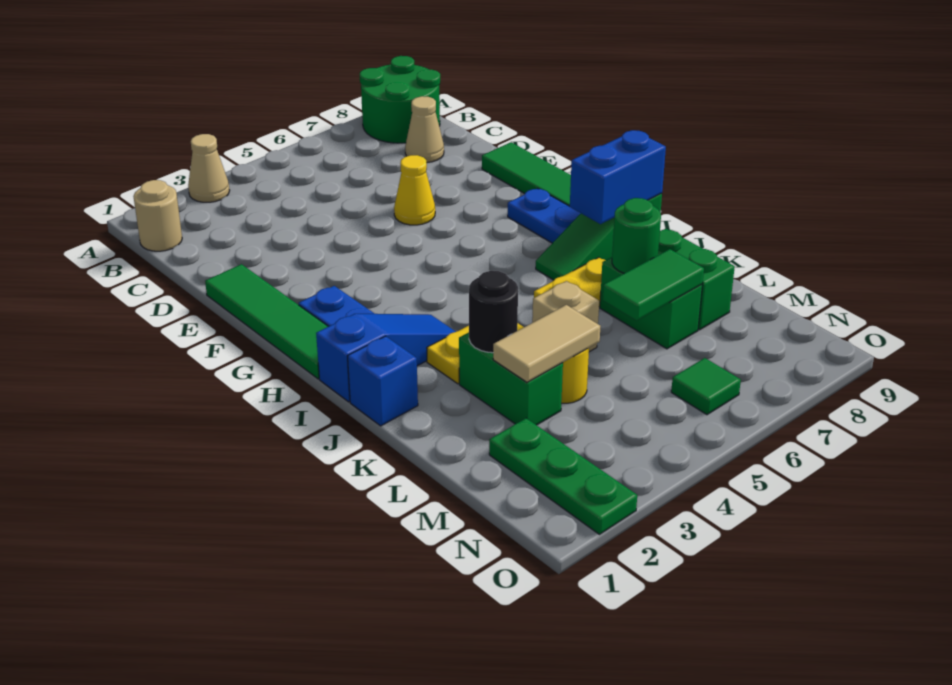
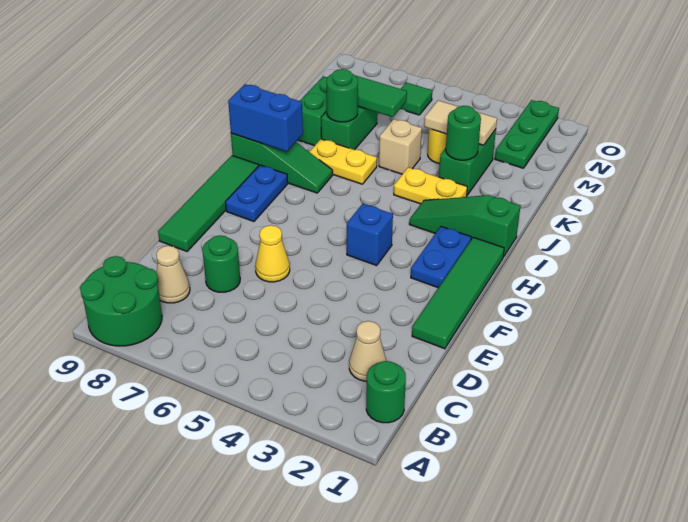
tan cone A3 level 1 -> tan cone C2 level 1
tan round brick B1 level 1 -> green round brick B1 level 1
none -> green round brick D7 level 1
blue slope I1:I3 level 1 top 1 -> green slope I1:I3 level 1 top 1
blue brick J1 level 1 -> blue brick G4 level 1
black round brick K3 level 2 -> green round brick K3 level 2

